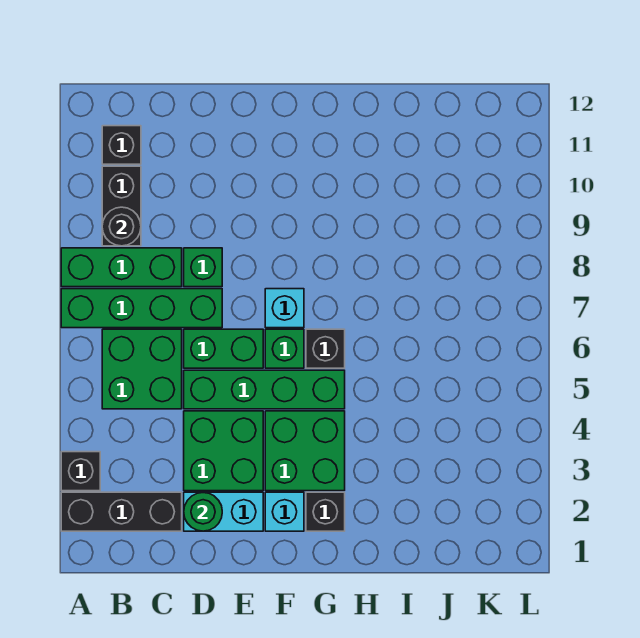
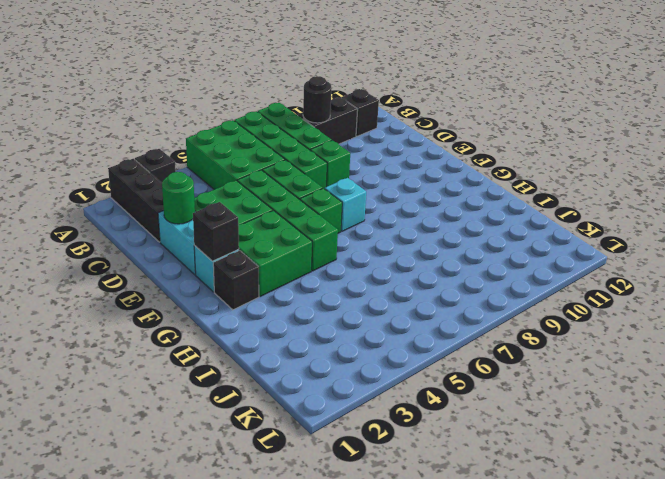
green brick B5:C6 level 1 -> green brick A5:C6 level 1
black brick G6 level 1 -> black brick F2 level 2

